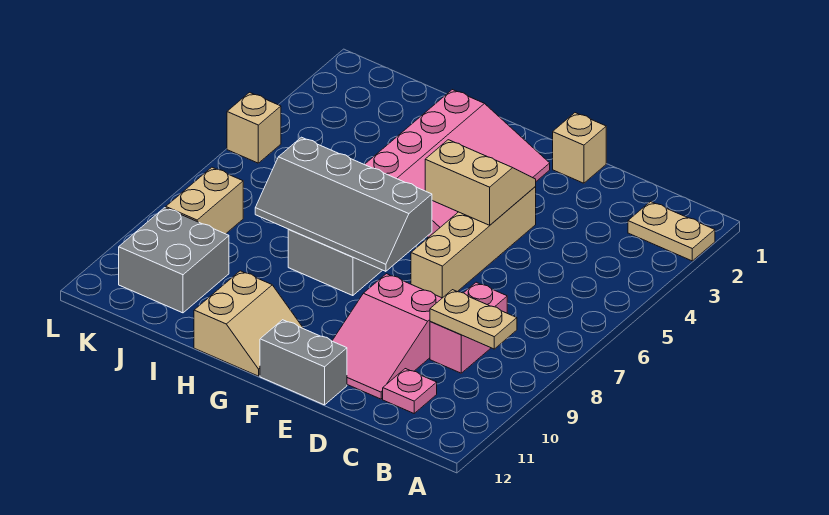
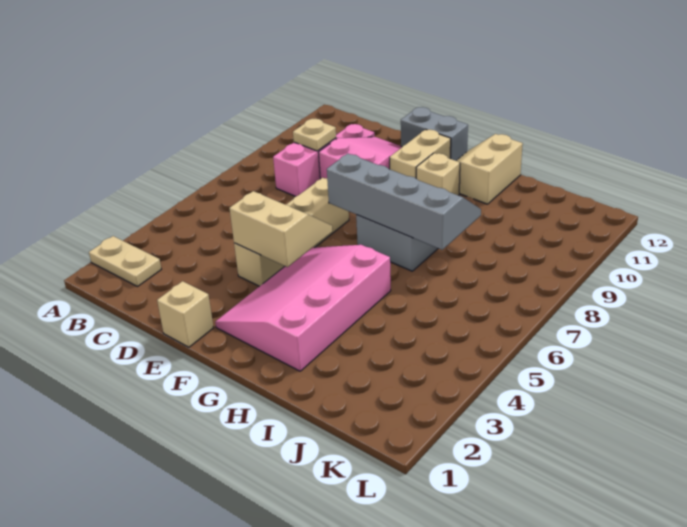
tan plate B9:C9 level 2 -> tan plate C9 level 2
tan slope E4:F5 level 2 top 5 -> tan slope E4:F5 level 2 top 4
grey brick J10:K11 level 1 -> none
tan brick K8:K9 level 1 -> tan brick F10:F11 level 1
tan brick L5 level 1 -> tan brick G10 level 1

